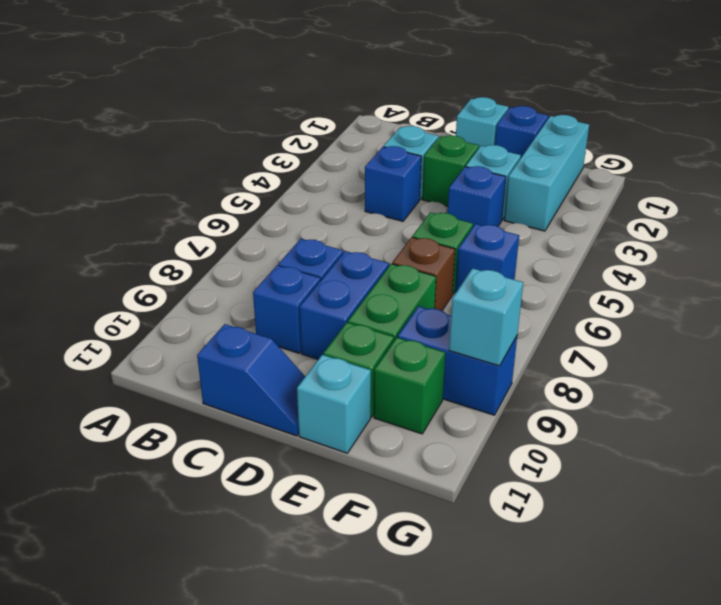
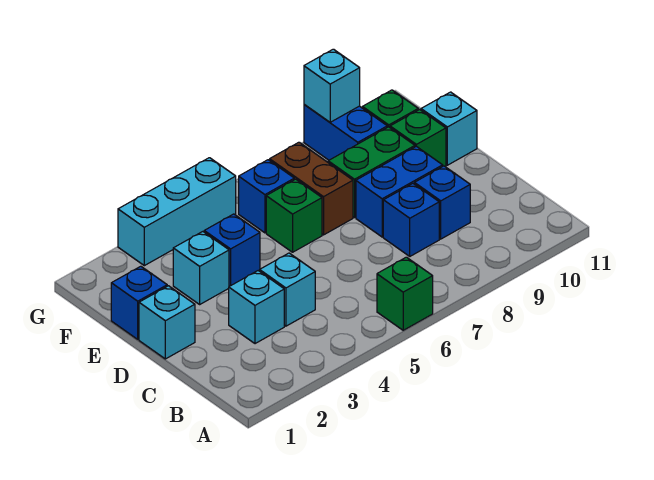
blue brick C4 level 1 -> cyan brick C4 level 1
blue slope C11:D11 level 1 top C -> none
green brick D3 level 1 -> green brick A6 level 1
brown brick E7 level 1 -> brown brick E7:F7 level 1
cyan brick F1:F3 level 1 -> cyan brick G3:G5 level 1

